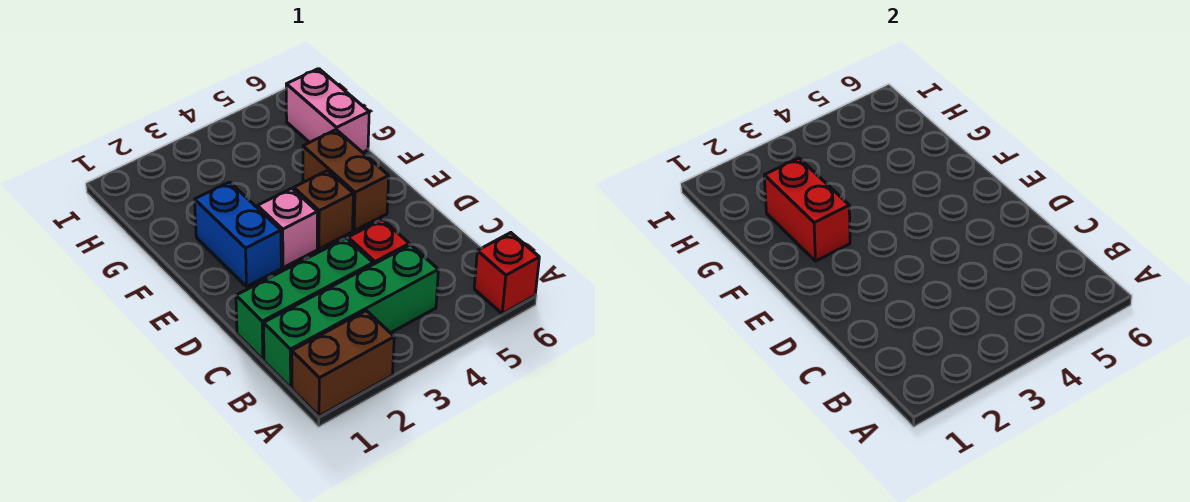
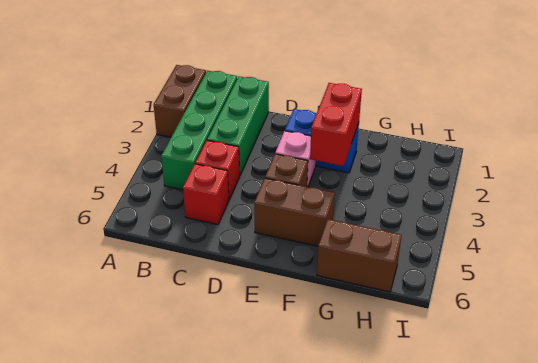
red brick A6 level 1 -> red brick C5 level 1
red brick F2:G2 level 2 -> red brick F2:F3 level 2
pink brick G6:H6 level 1 -> brown brick G6:H6 level 1

